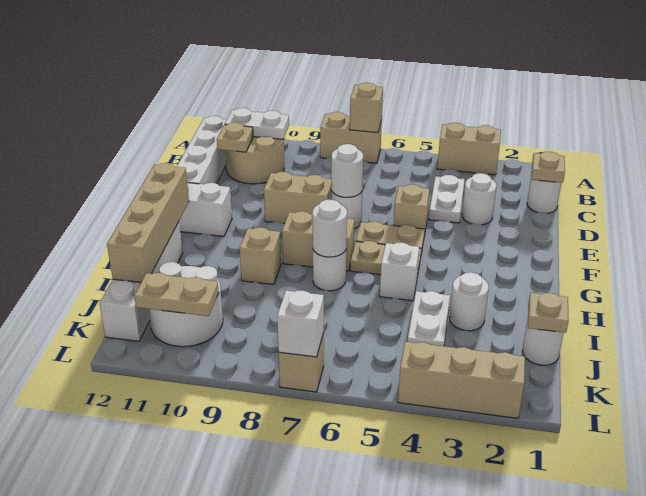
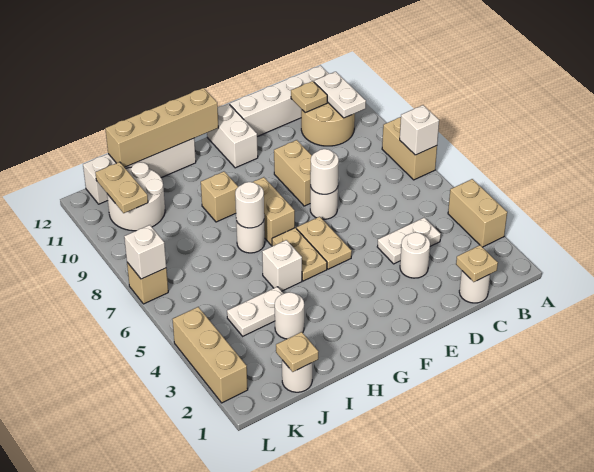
tan brick A7 level 2 -> white brick A7 level 2
tan brick E5 level 1 -> none

